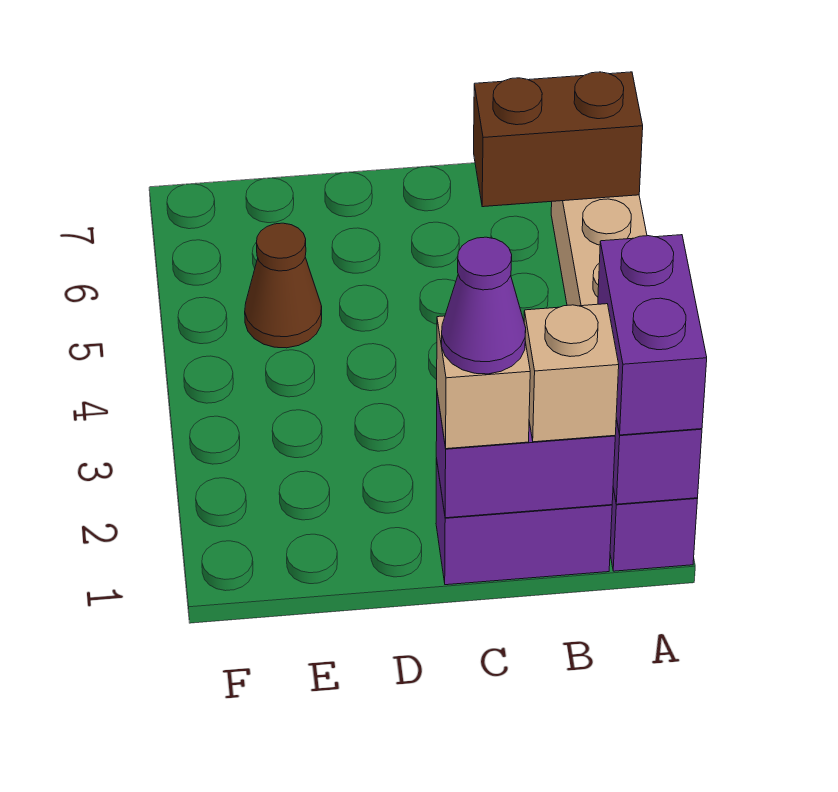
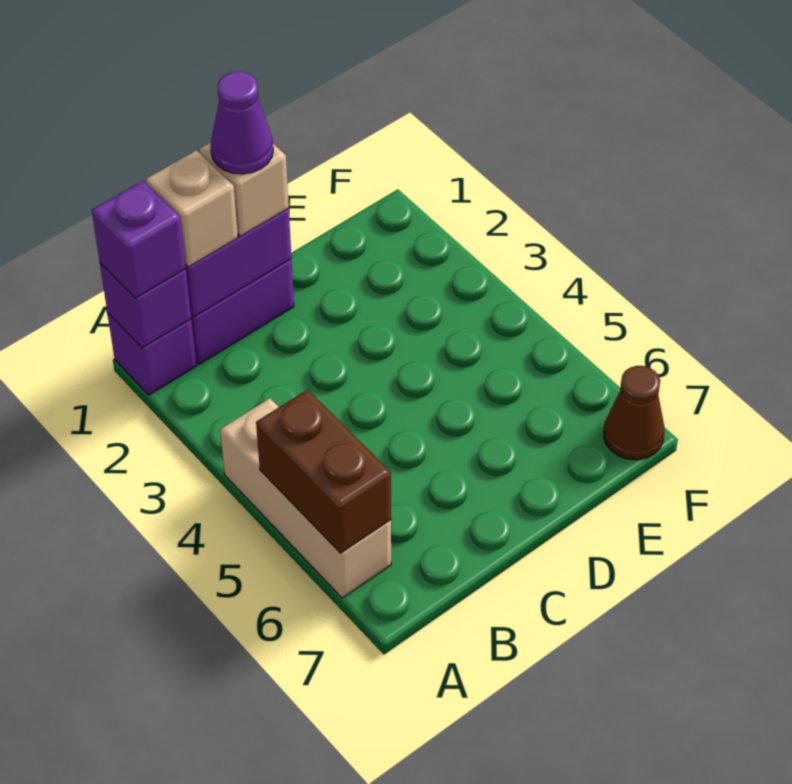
purple brick A1:A2 level 3 -> purple brick A1 level 3
brown brick A6:B6 level 2 -> brown brick A5:A6 level 2
brown cone E5 level 1 -> brown cone F7 level 1

